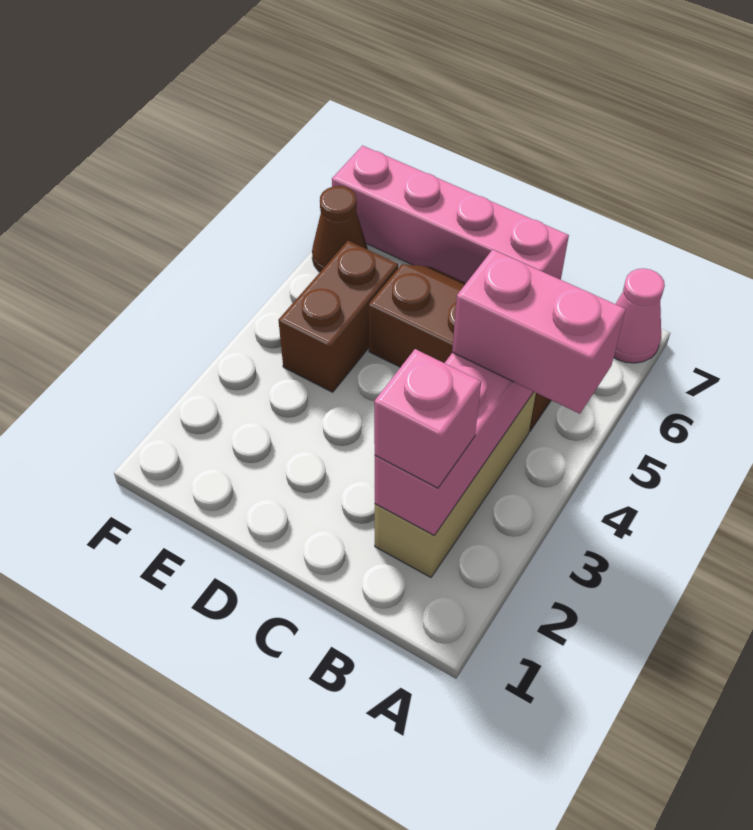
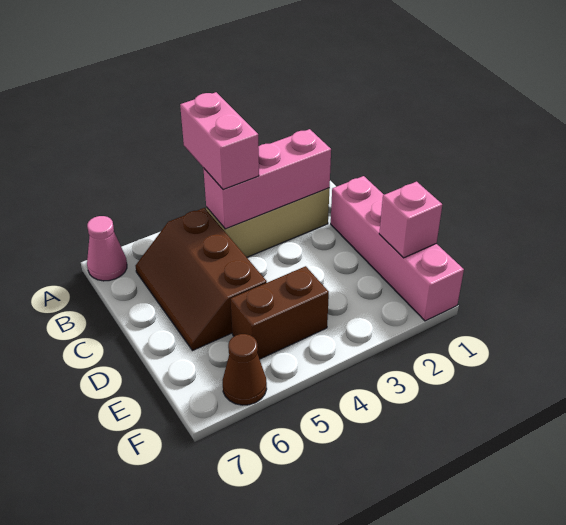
pink brick B2 level 3 -> pink brick E1 level 2
pink brick C7:F7 level 1 -> pink brick C1:F1 level 1

